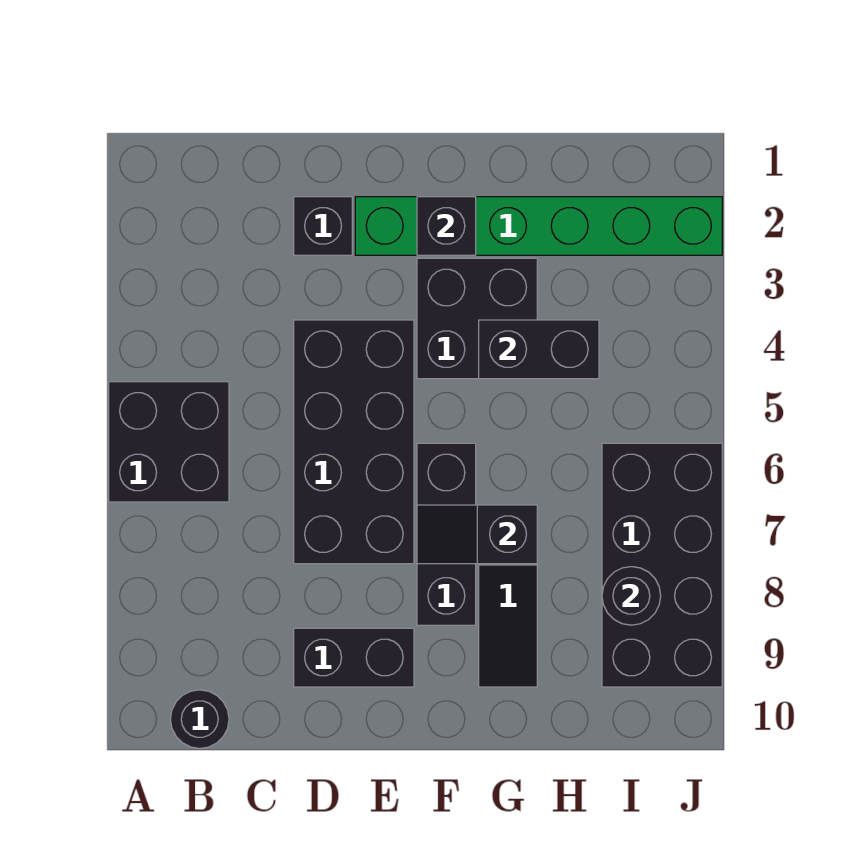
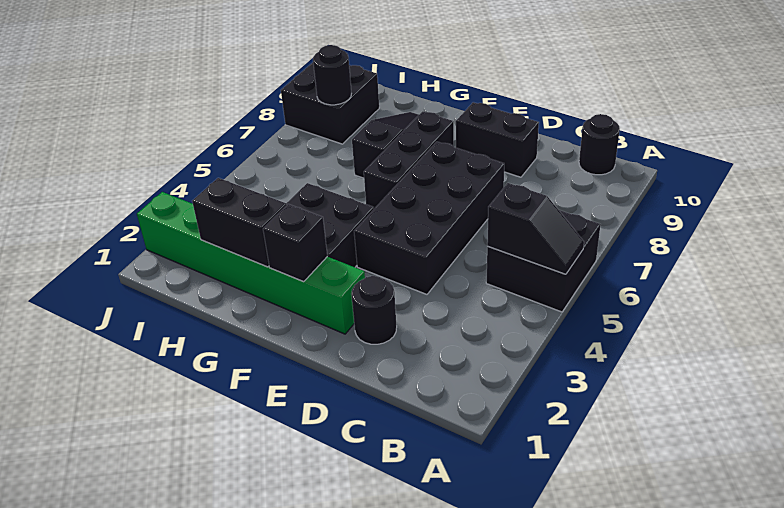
black brick D2 level 1 -> black round brick D2 level 1
black slope F7:G7 level 2 top G -> black slope A5:B5 level 2 top B
black brick G4:H4 level 2 -> black brick G2:H2 level 2
black brick I6:J9 level 1 -> black brick I8:J9 level 1

